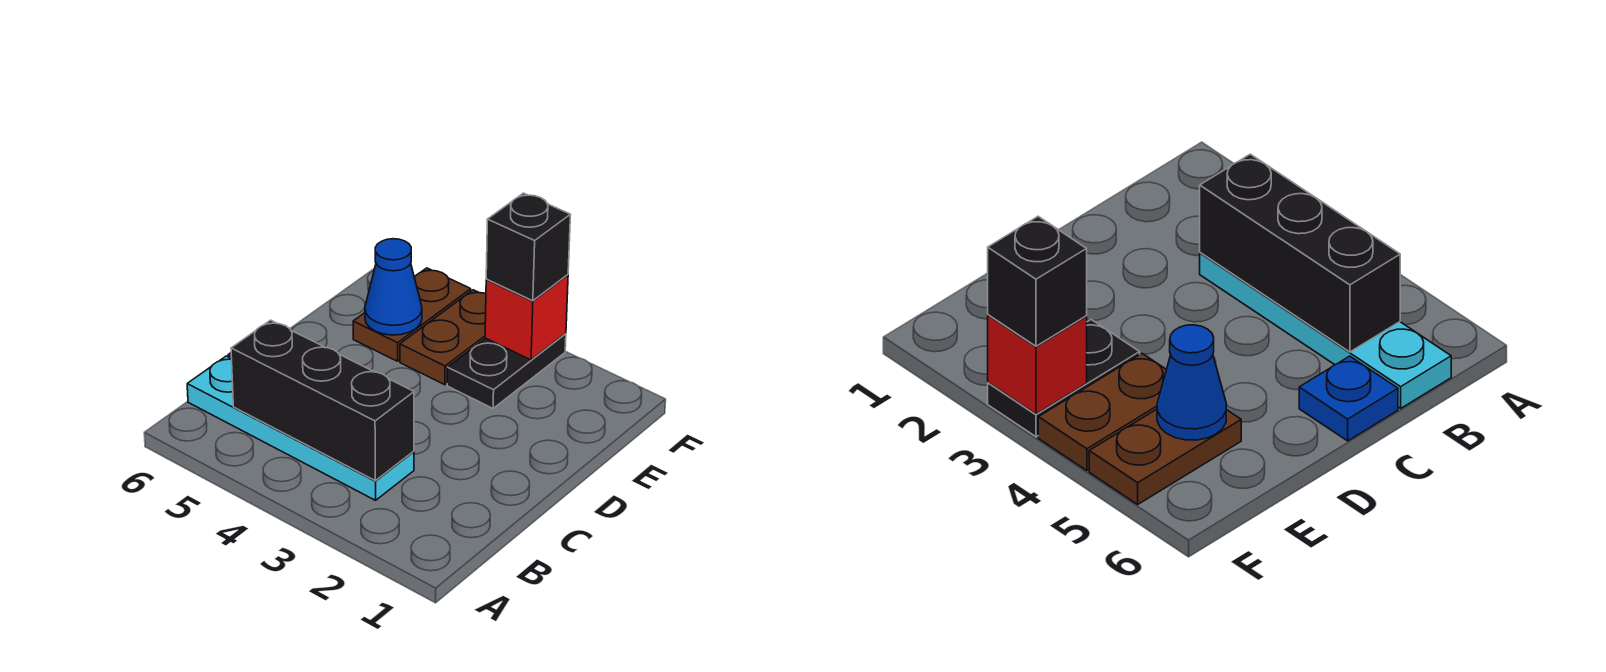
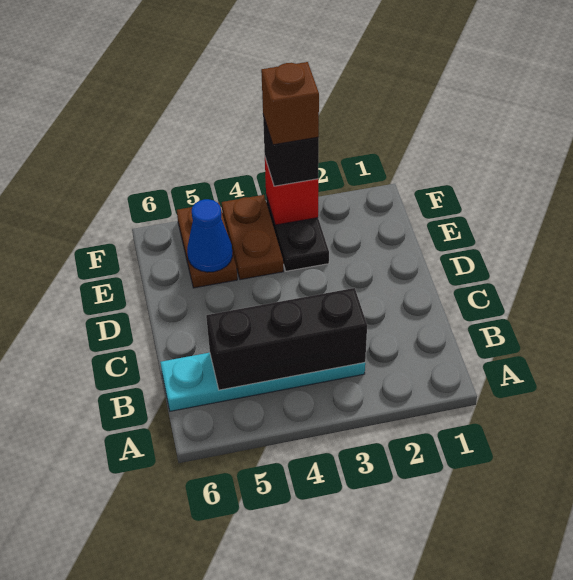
blue plate C6 level 1 -> none
none -> brown brick F3 level 4

